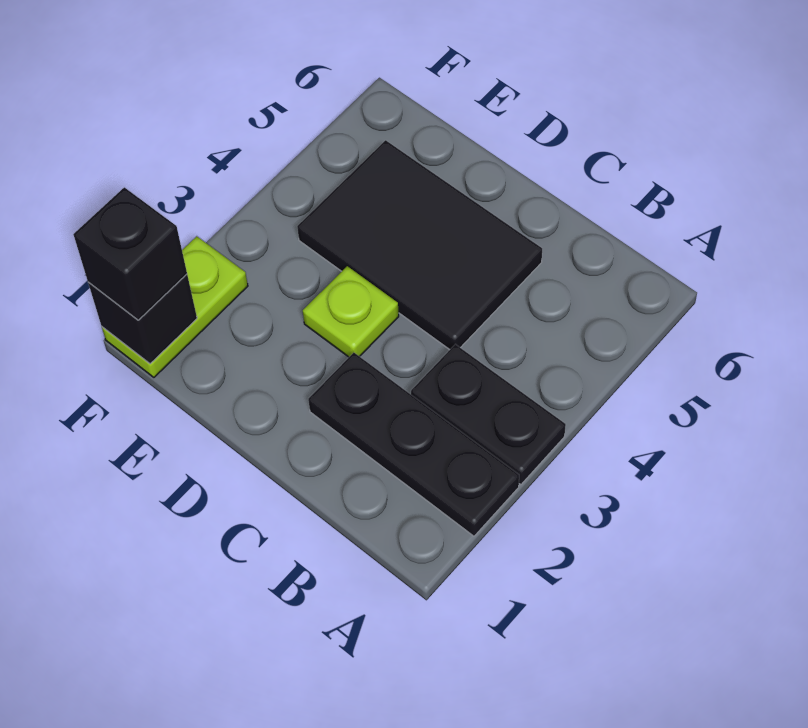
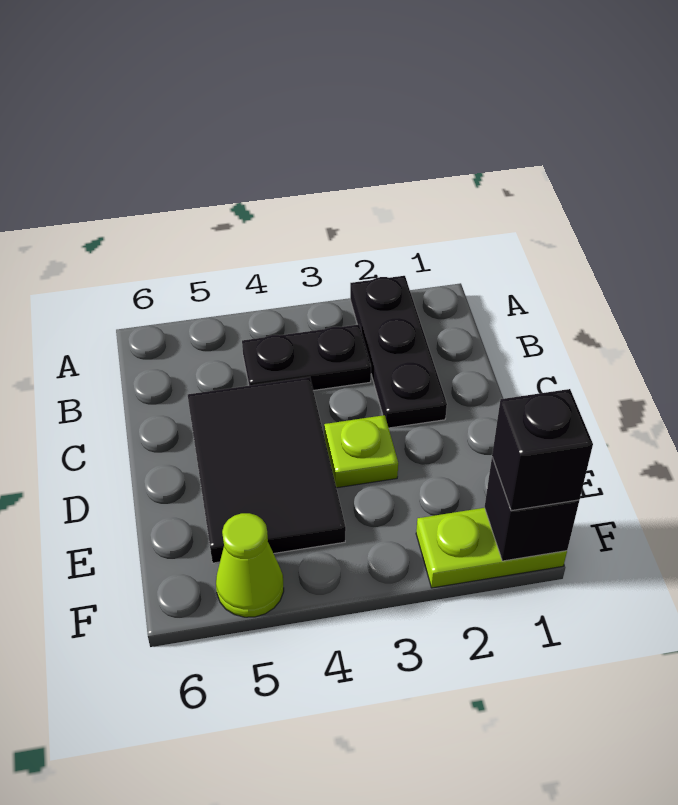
black plate A3:B3 level 1 -> black plate B3:B4 level 1
none -> lime cone F5 level 1

